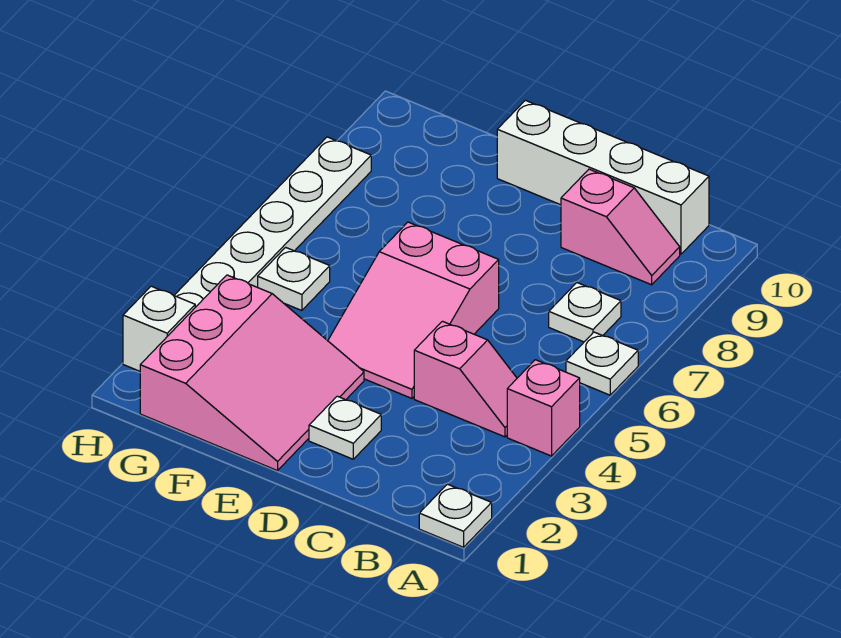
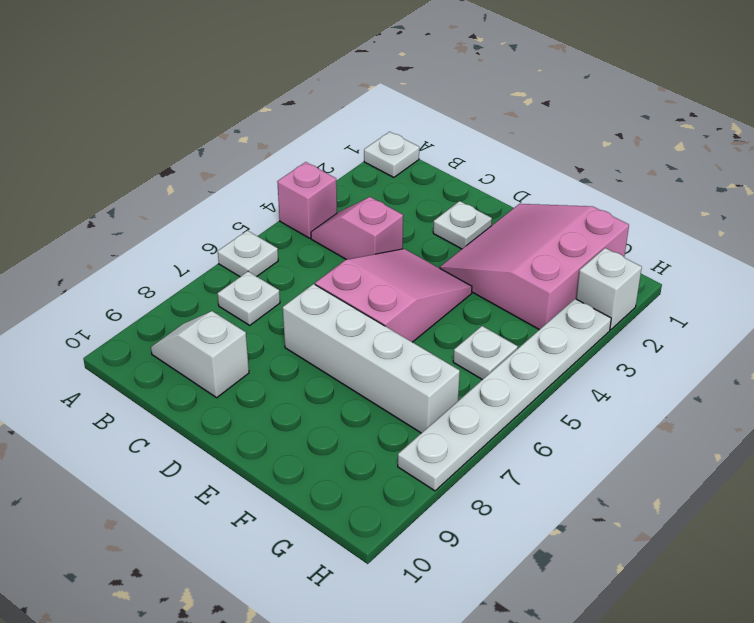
pink slope B9:C9 level 1 top C -> white slope B9:C9 level 1 top C
white brick B10:E10 level 1 -> white brick D7:G7 level 1

